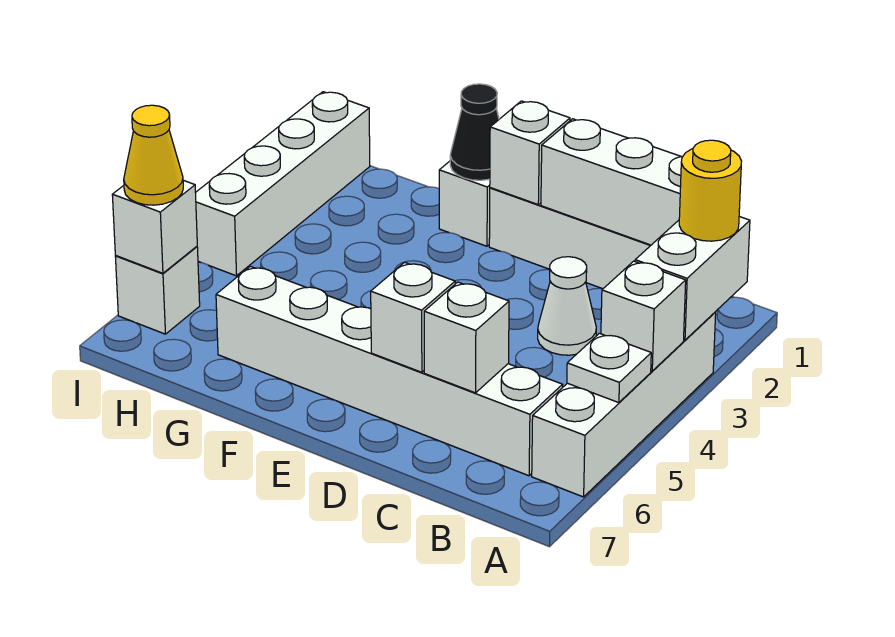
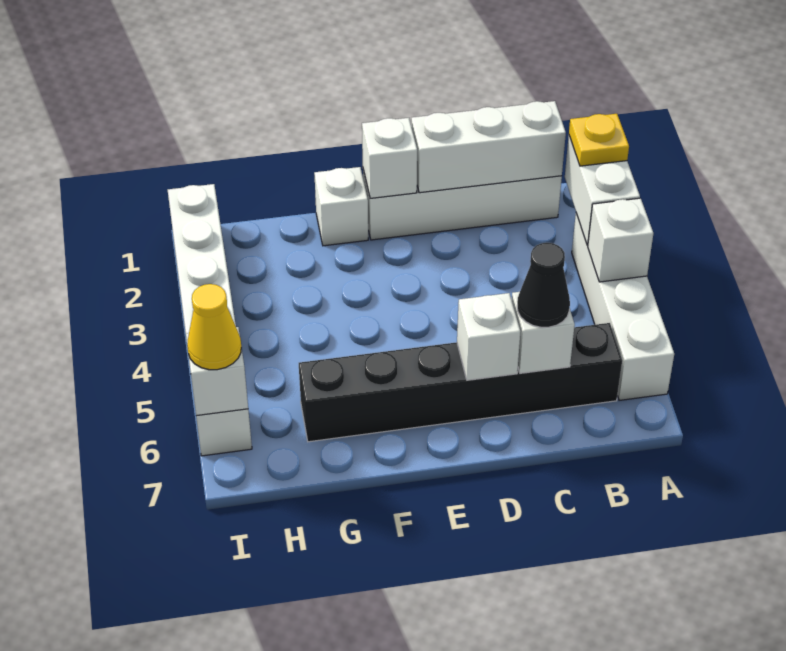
yellow round brick A2 level 3 -> yellow plate A2 level 3
white plate A5 level 2 -> none
white brick B6:G6 level 1 -> black brick B6:G6 level 1
white cone C3 level 1 -> none
black cone F1 level 2 -> black cone C6 level 3

